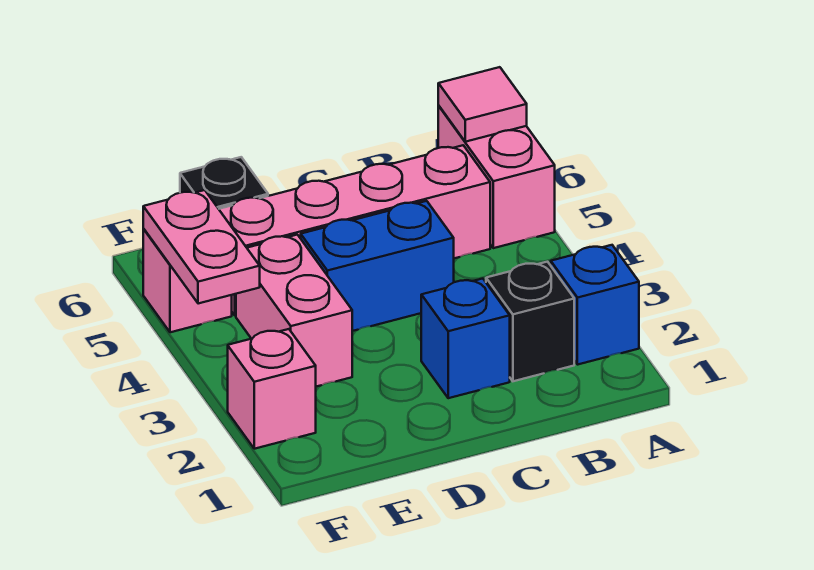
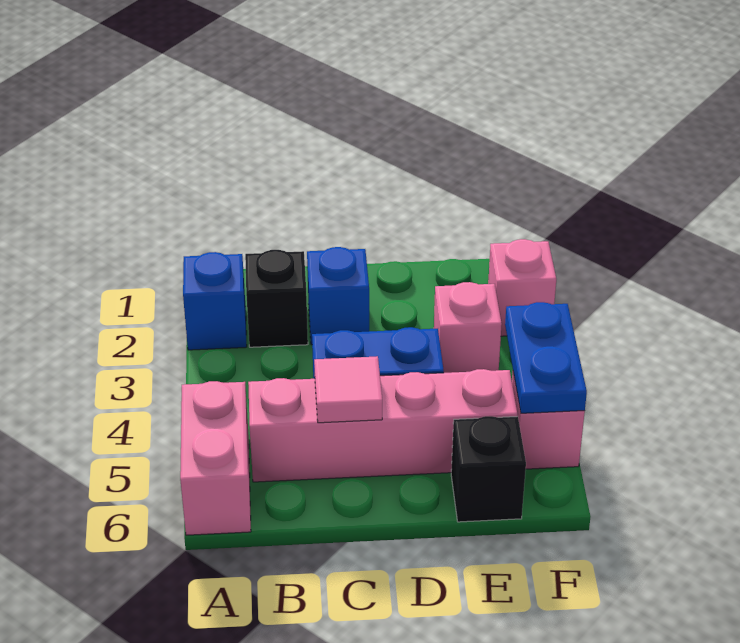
pink tile A6 level 2 -> pink tile C5 level 2
pink brick E3:E4 level 1 -> pink brick E3 level 1
pink plate F4:F5 level 2 -> blue plate F4:F5 level 2

